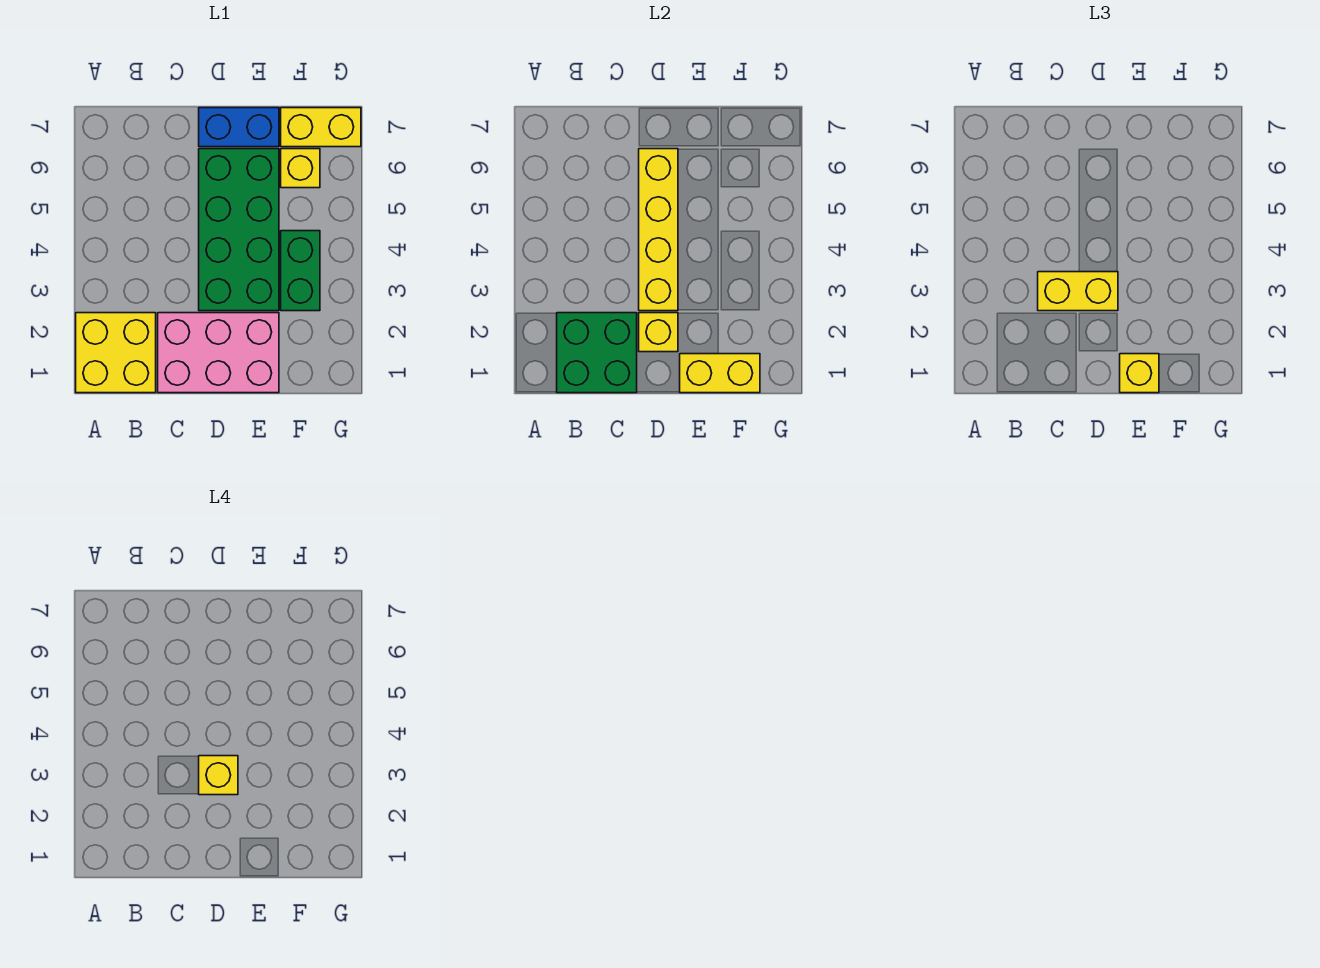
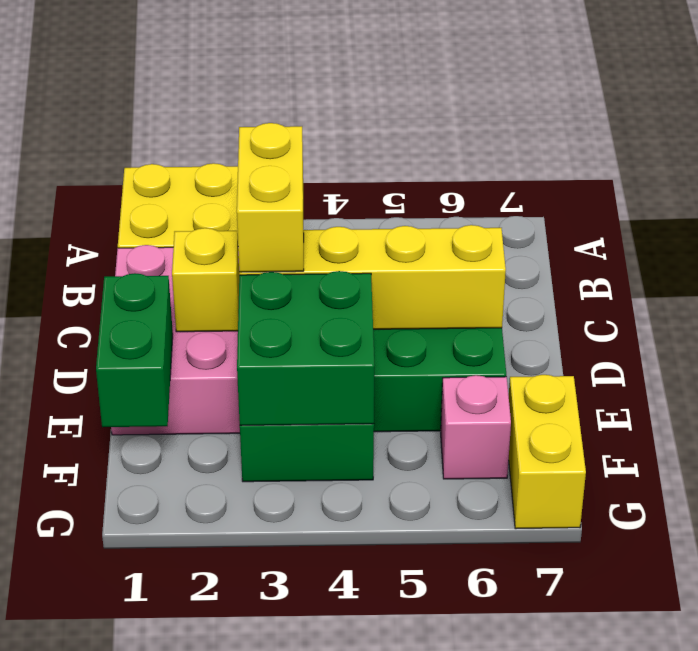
green brick B1:C2 level 2 -> green brick E3:F4 level 2
yellow brick D3 level 4 -> none
blue brick D7:E7 level 1 -> none
yellow brick E1:F1 level 2 -> green brick E1:F1 level 2
yellow brick E1 level 3 -> none
yellow brick F6 level 1 -> pink brick F6 level 1

